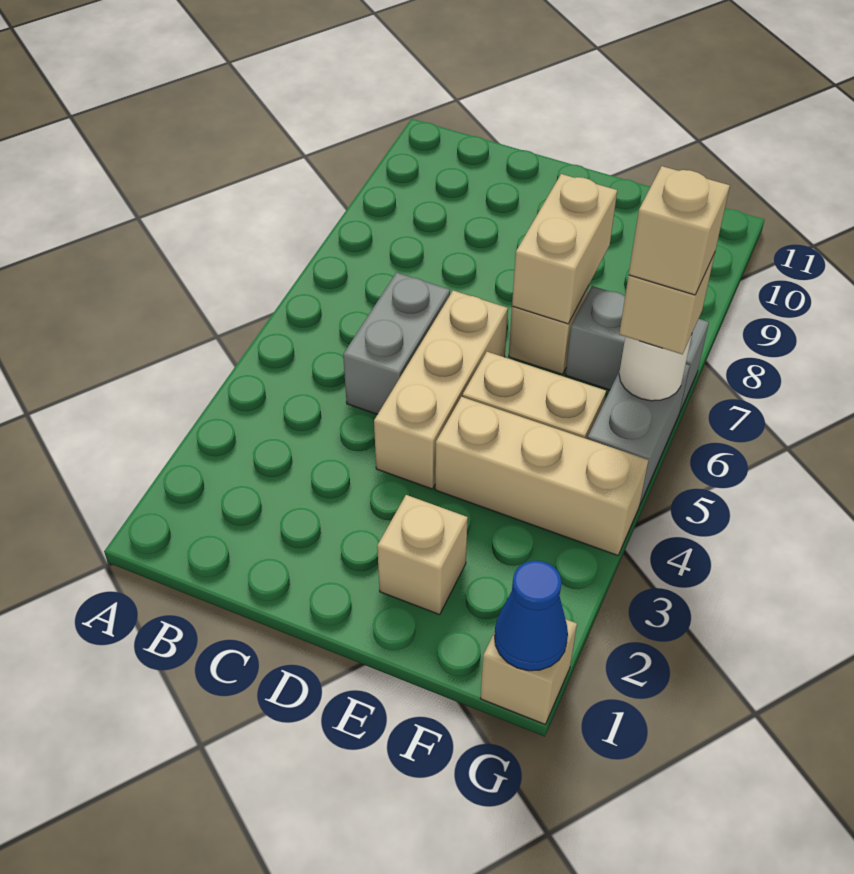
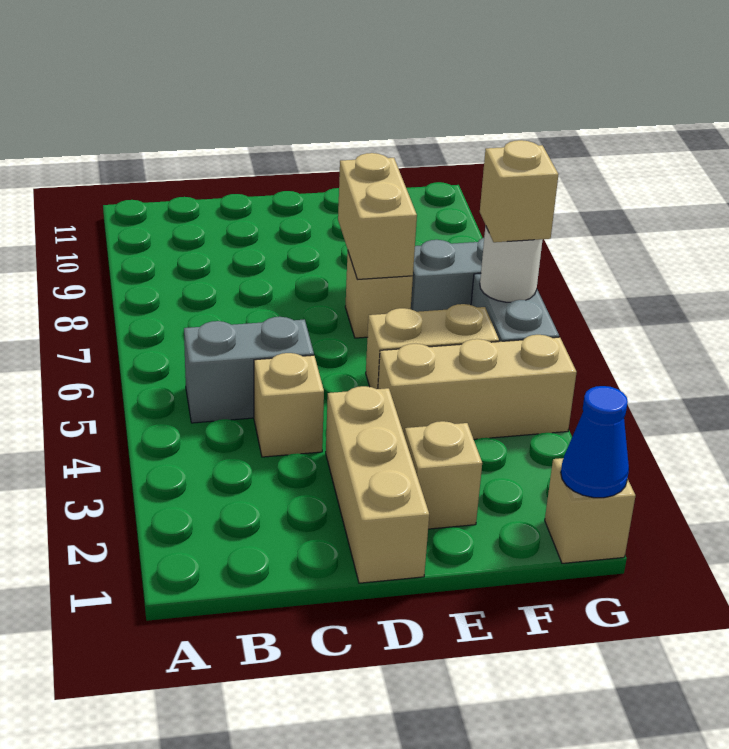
grey brick C5:C6 level 1 -> grey brick B5:C5 level 1
tan brick D4:D6 level 1 -> tan brick D1:D3 level 1
tan brick G6 level 4 -> tan brick C4 level 1

